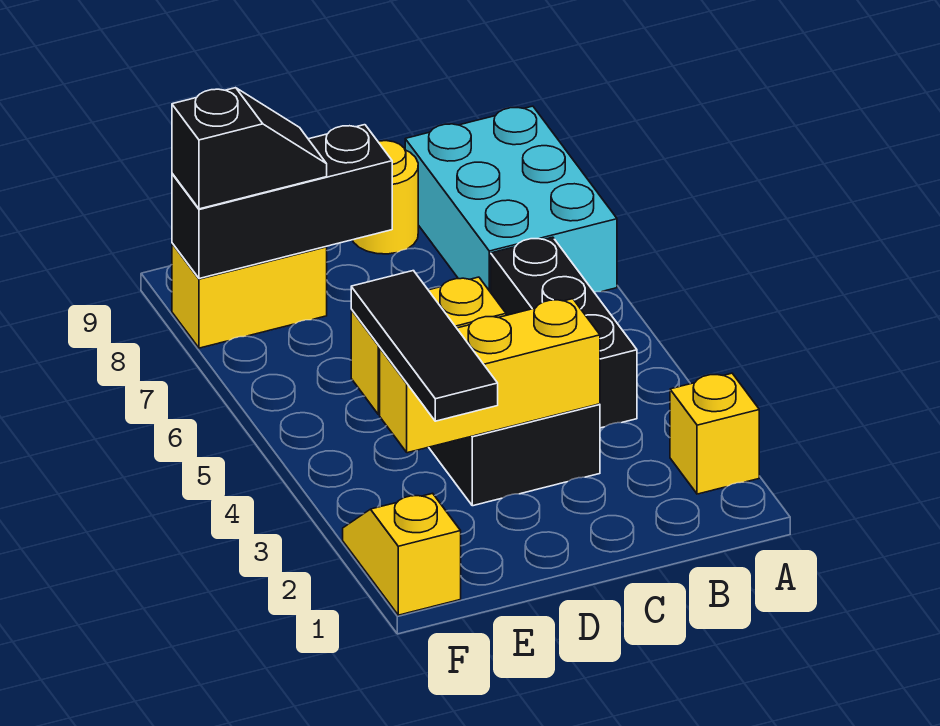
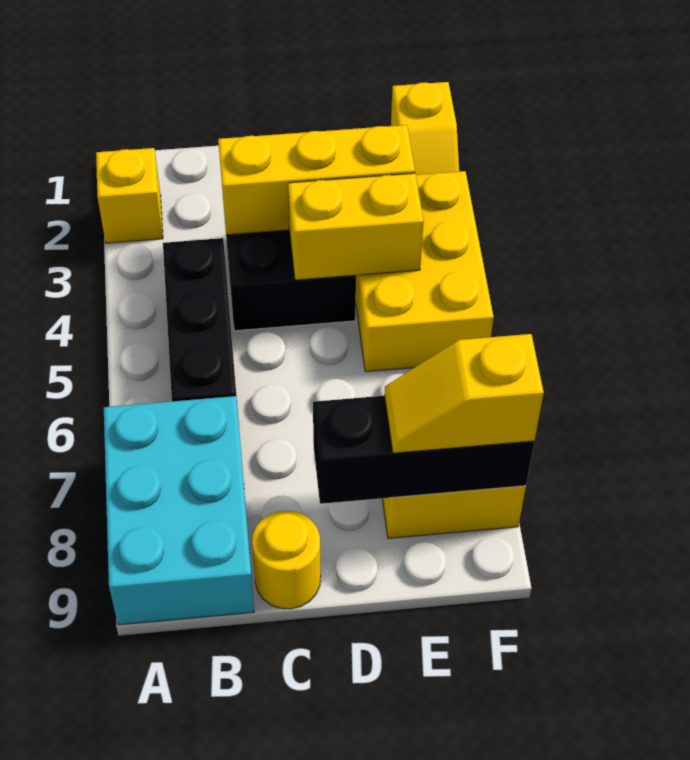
black tile E2:E4 level 3 -> none
none -> yellow brick E3:F5 level 1
black slope E8:F8 level 3 top F -> yellow slope E8:F8 level 3 top F

